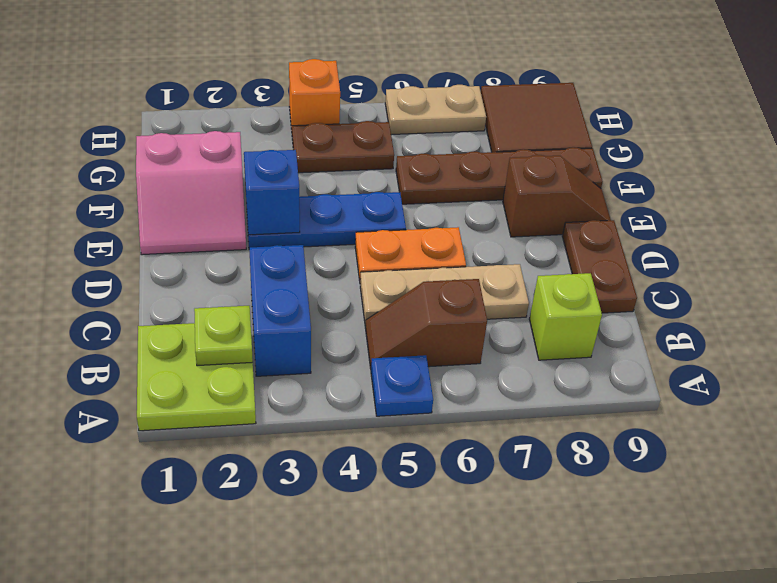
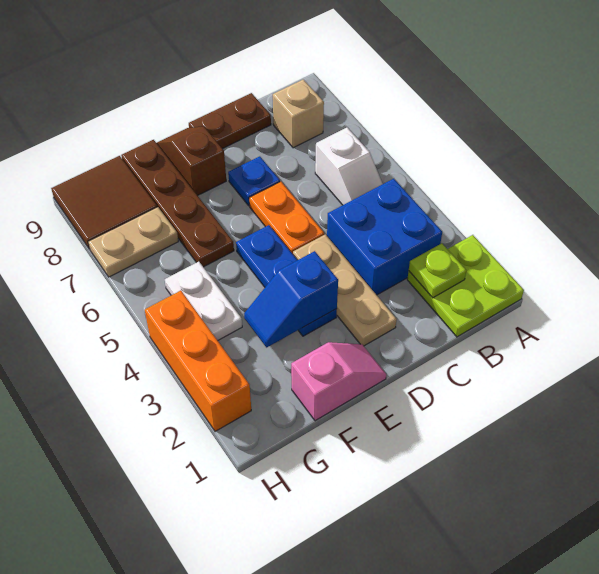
blue plate A5 level 1 -> blue plate D7 level 1
blue brick B3:C3 level 1 -> blue brick B3:C4 level 1
brown slope B5:B6 level 1 top 6 -> white slope B5:B6 level 1 top 6
lime brick B8 level 1 -> tan brick B8 level 1
tan plate C5:C7 level 1 -> tan plate D2:D4 level 1
pink slope E1:F2 level 1 top F -> pink slope E1:F1 level 1 top F
brown plate G4:G5 level 1 -> white plate G4:G5 level 1
orange brick H4 level 1 -> orange brick H2:H4 level 1
tan plate H6:H7 level 1 -> tan plate G7:H7 level 1

